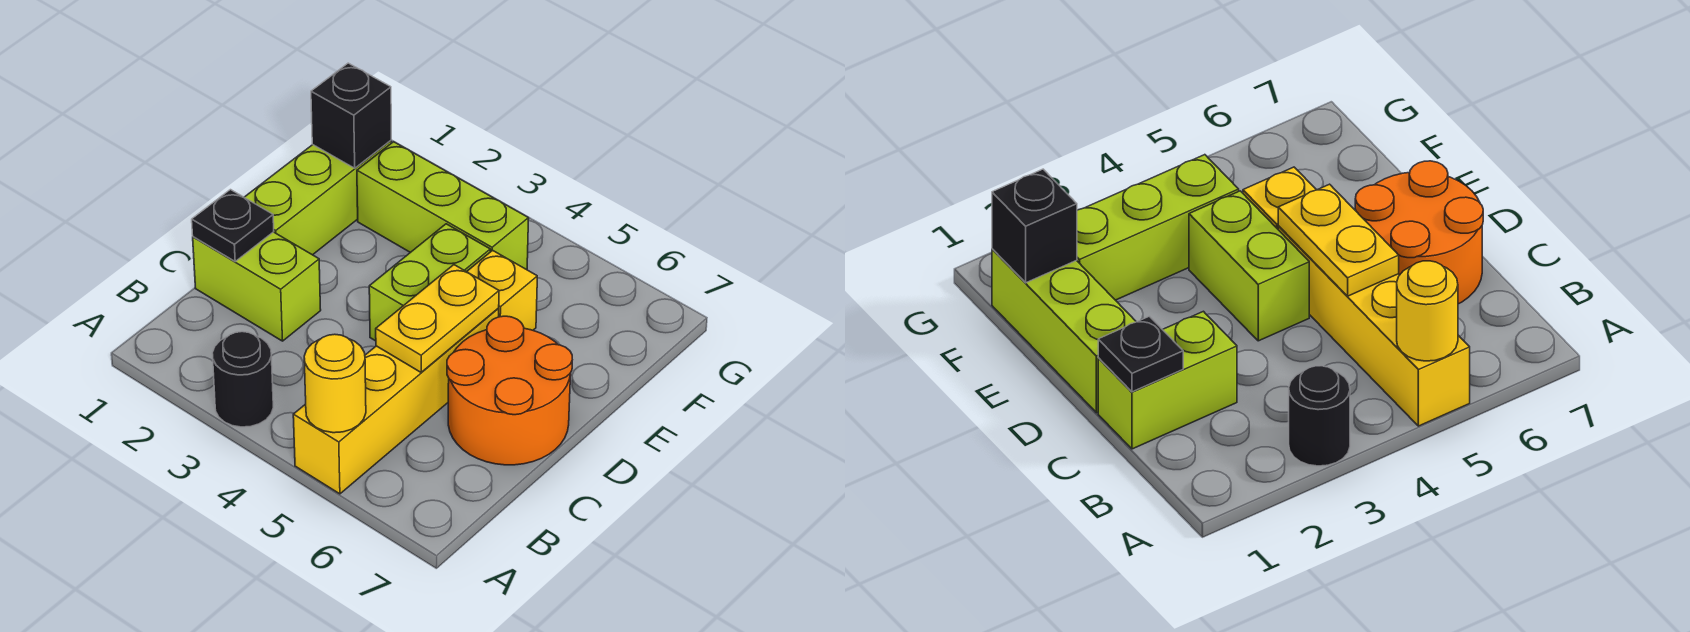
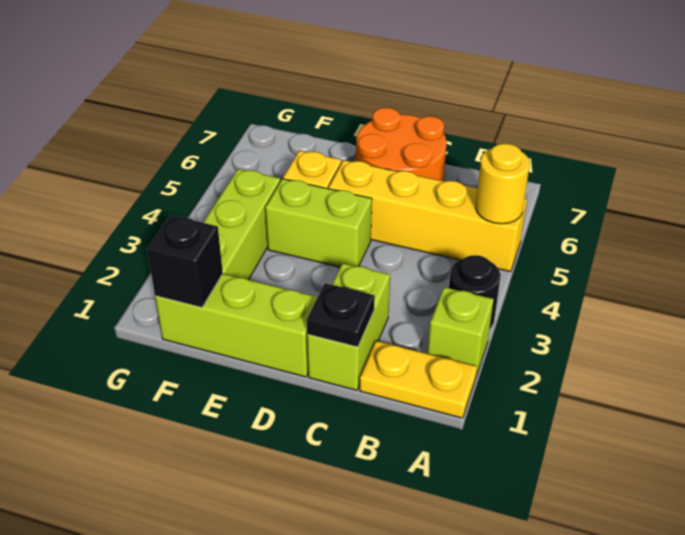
none -> lime brick A2 level 1
yellow plate C5:D5 level 2 -> yellow plate A1:B1 level 1

